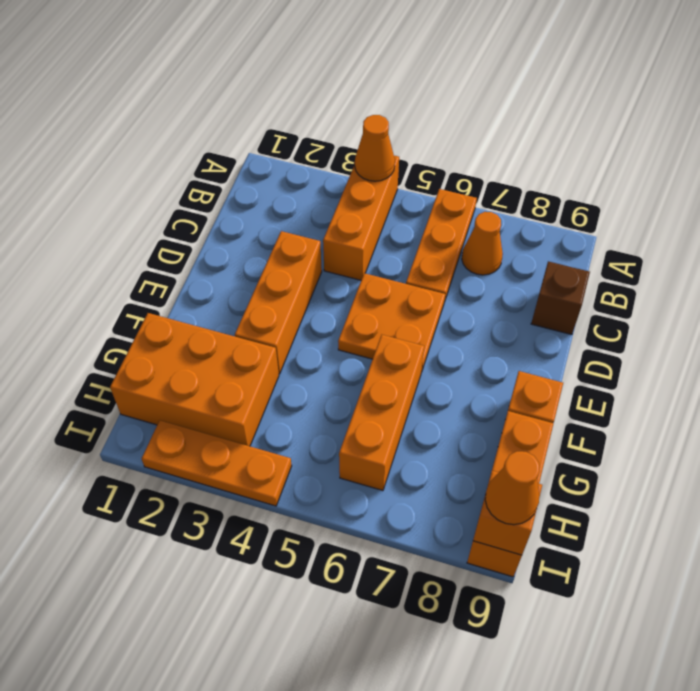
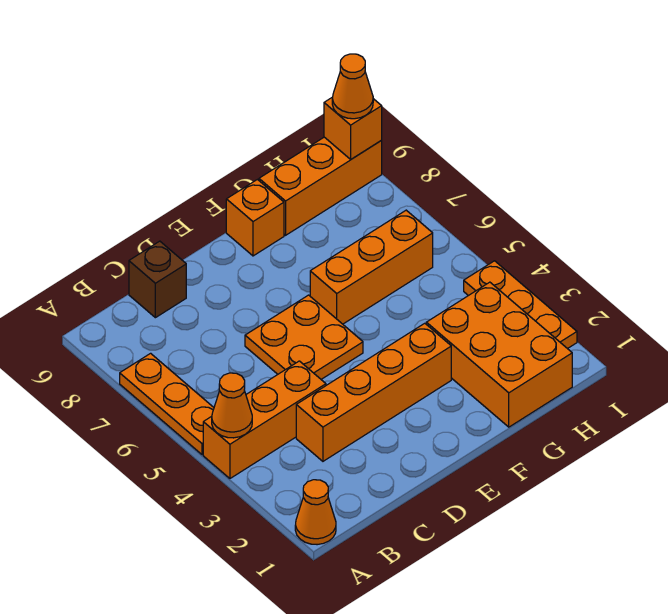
orange plate A6:C6 level 1 -> orange plate A5:A7 level 1
orange cone B7 level 1 -> orange cone A1 level 1
orange brick D3:F3 level 1 -> orange brick C3:F3 level 1

